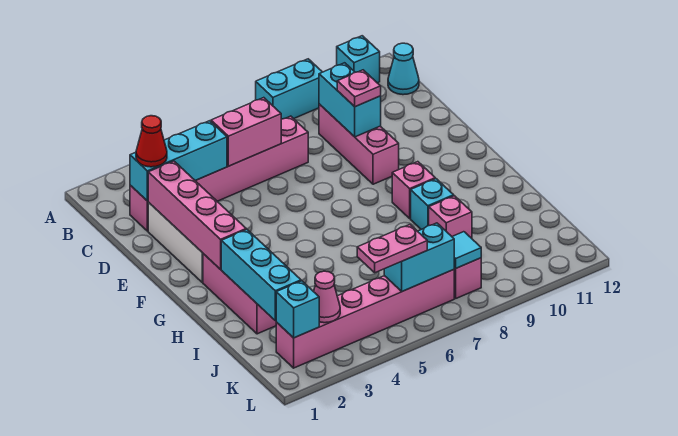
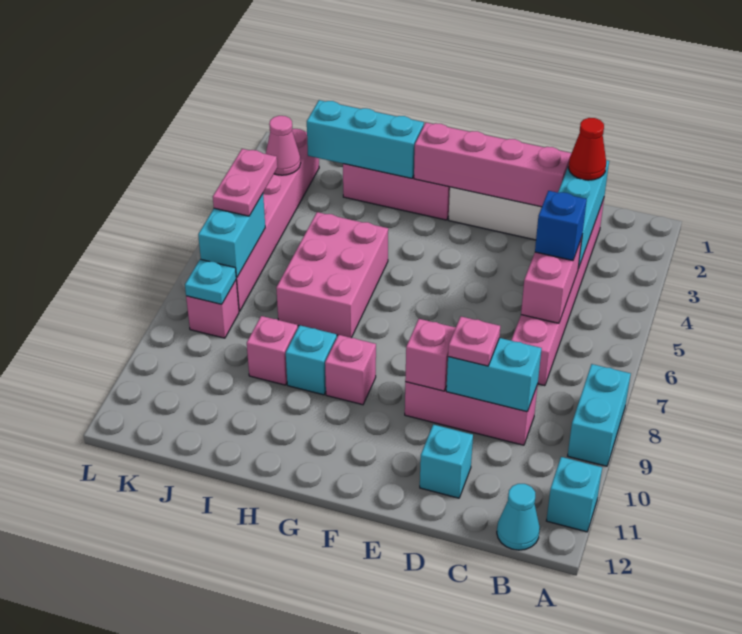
none -> blue brick C5 level 3
none -> pink brick E9 level 2
none -> pink brick H5:I7 level 1
cyan brick K2 level 2 -> cyan brick D11 level 1
cyan tile K8 level 2 -> cyan plate K8 level 2

